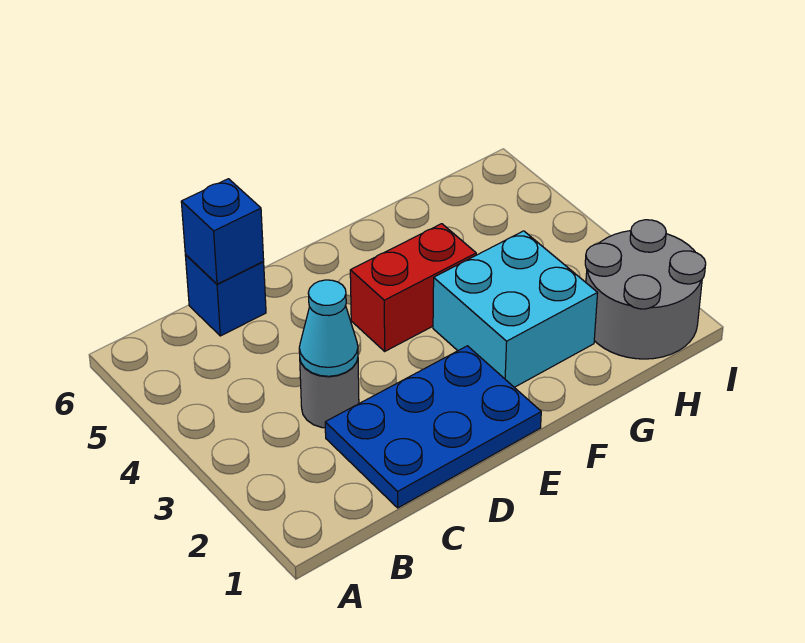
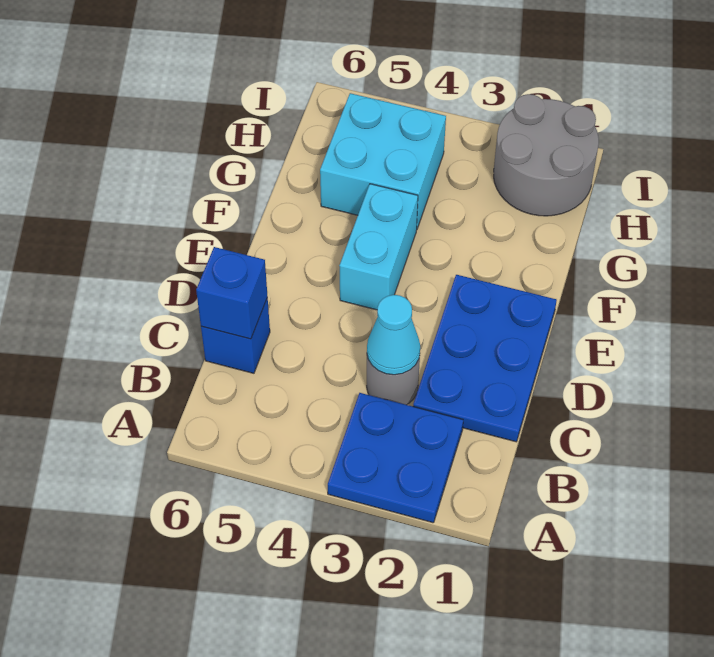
none -> blue plate A2:B3 level 1
red brick E4:F4 level 1 -> cyan brick E4:F4 level 1
cyan brick F2:G3 level 1 -> cyan brick G4:H5 level 1

